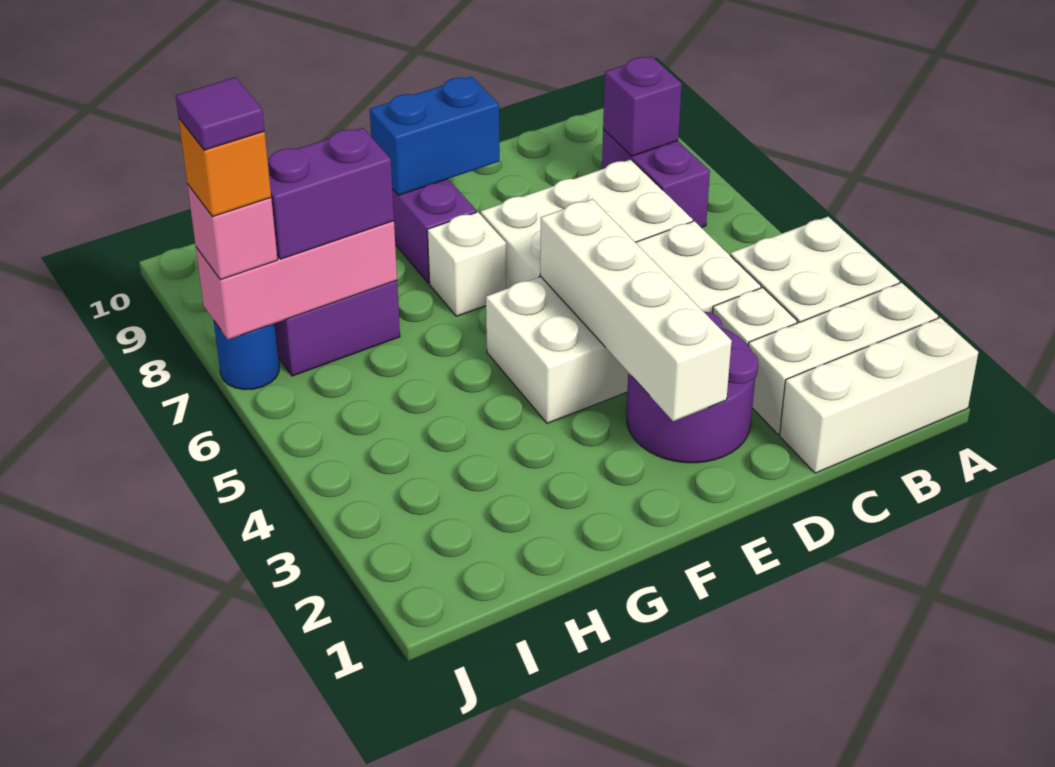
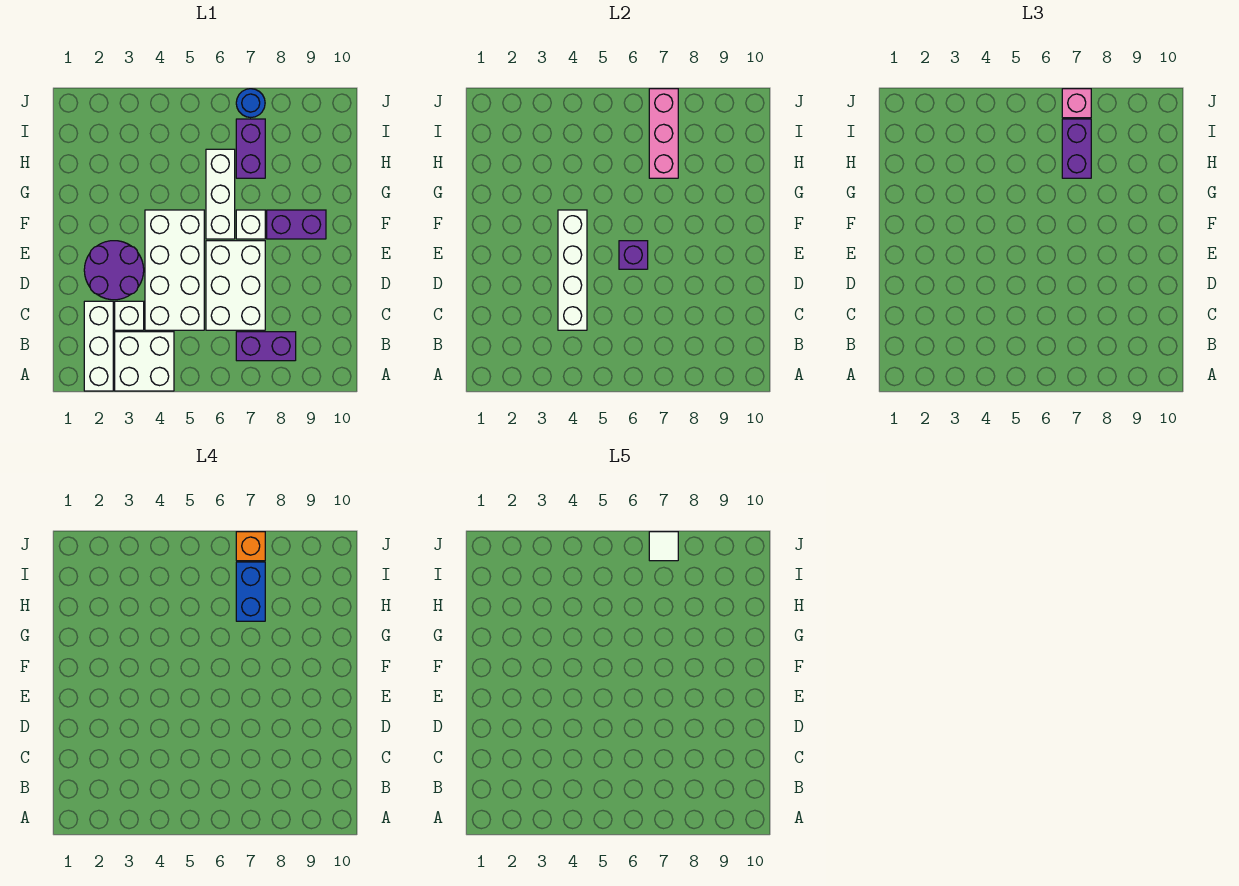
white brick A1:C1 level 1 -> white brick F6:H6 level 1
purple brick B8 level 2 -> purple brick E6 level 2
white brick E2:E5 level 2 -> white brick C4:F4 level 2
blue brick E9:F9 level 2 -> blue brick H7:I7 level 4
purple tile J7 level 5 -> white tile J7 level 5

